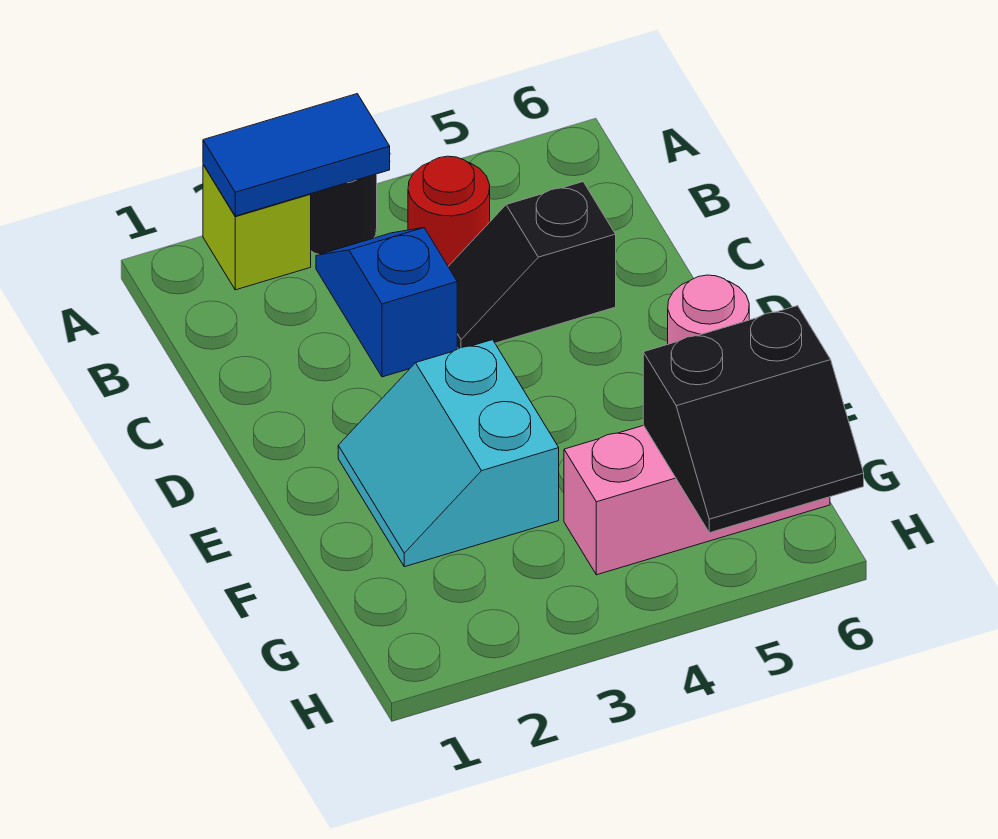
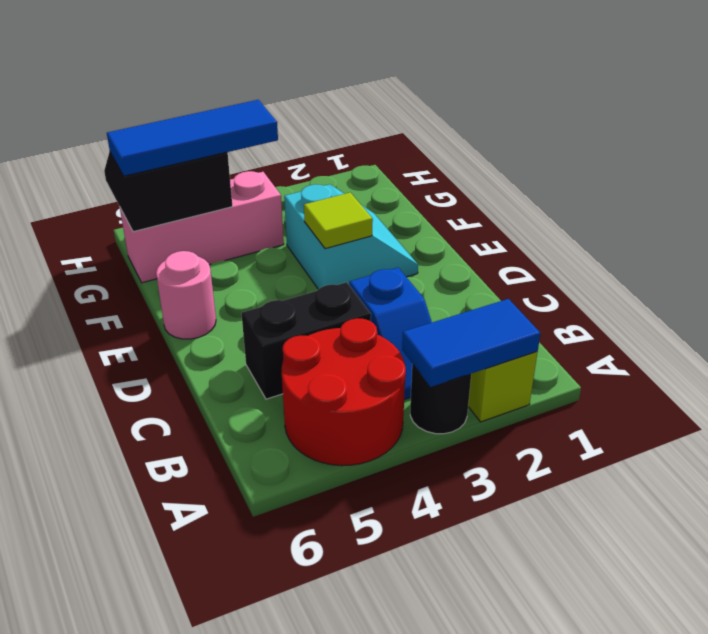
red round brick B4 level 1 -> red round brick A4:B5 level 1
black slope C4:C5 level 1 top 5 -> black brick C4:C5 level 1
none -> lime tile E3 level 2
none -> blue tile G4:G6 level 3

